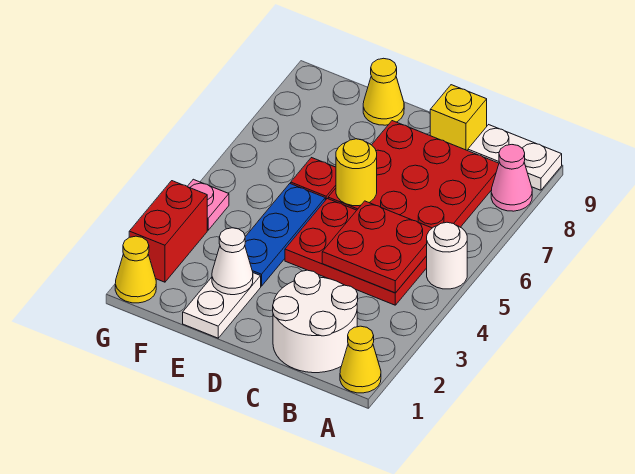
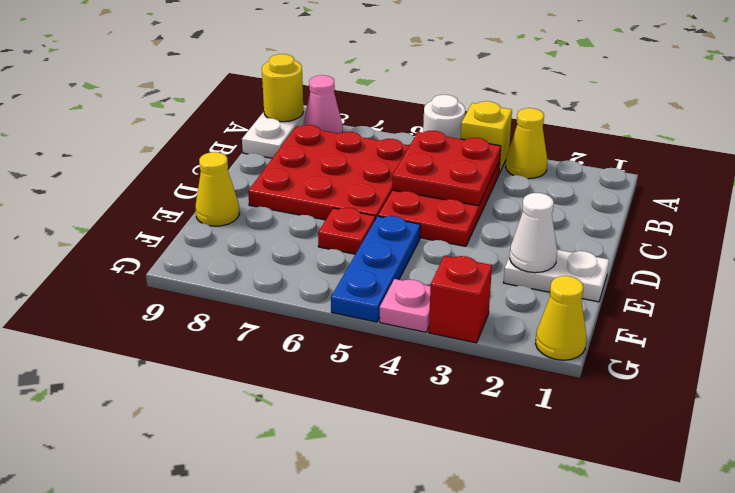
yellow cone A1 level 1 -> yellow cone A3 level 1
white round brick B1:C2 level 1 -> none
yellow brick C9 level 1 -> yellow brick A4 level 1
yellow round brick D6 level 2 -> yellow round brick A9 level 2
blue plate E3:E5 level 1 -> blue plate E5:G5 level 1
red brick G2:G3 level 1 -> red brick G3 level 1

